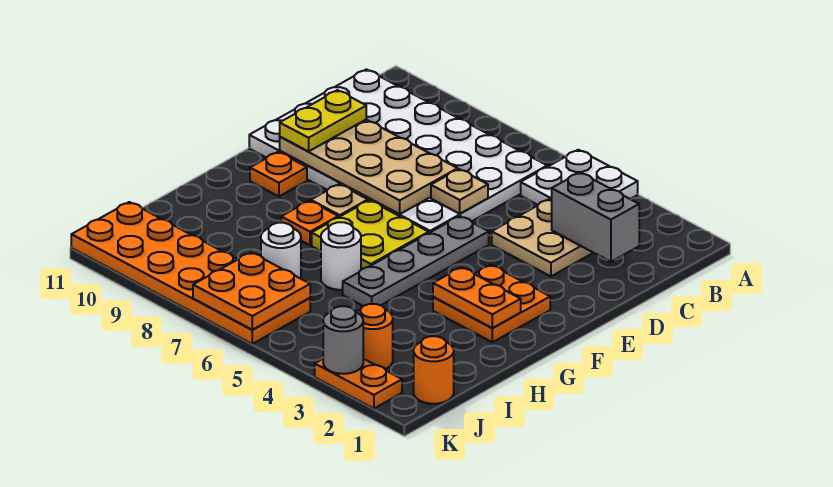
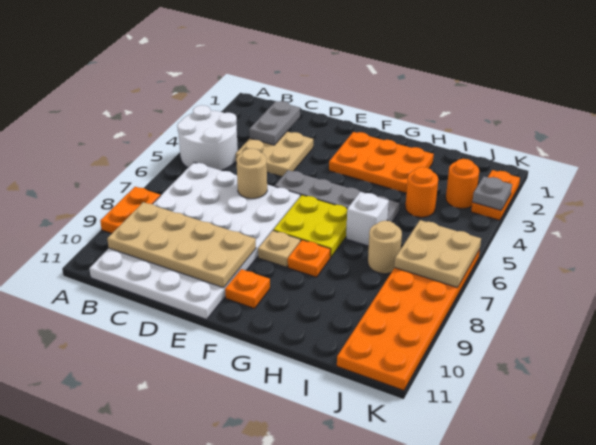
white plate A4:B5 level 1 -> white round brick A4:B5 level 1
grey brick C2:C3 level 2 -> grey plate C2:C3 level 2
tan plate D6 level 2 -> tan round brick D6 level 2
tan plate D7:E10 level 2 -> tan plate B9:E10 level 2
yellow plate D10:E10 level 3 -> none
orange plate F2:G3 level 1 -> orange plate F2:H3 level 1
orange plate G2:G3 level 2 -> orange plate A8:A9 level 1
white round brick H6 level 1 -> white brick H6 level 1
white round brick I7 level 1 -> tan round brick I7 level 1
orange round brick J1 level 1 -> orange round brick I4 level 1
orange plate J6:K7 level 2 -> tan plate J6:K7 level 2
grey round brick K3 level 2 -> grey plate K3 level 2

